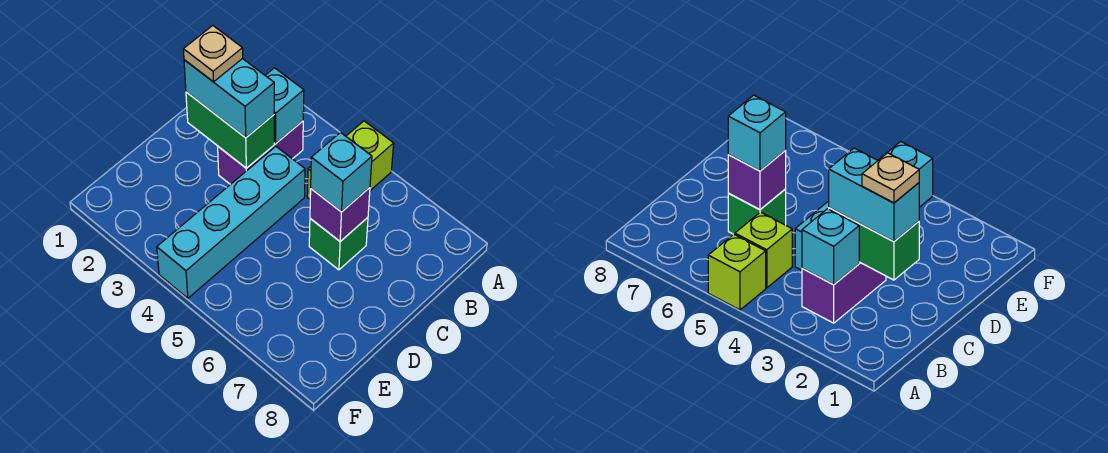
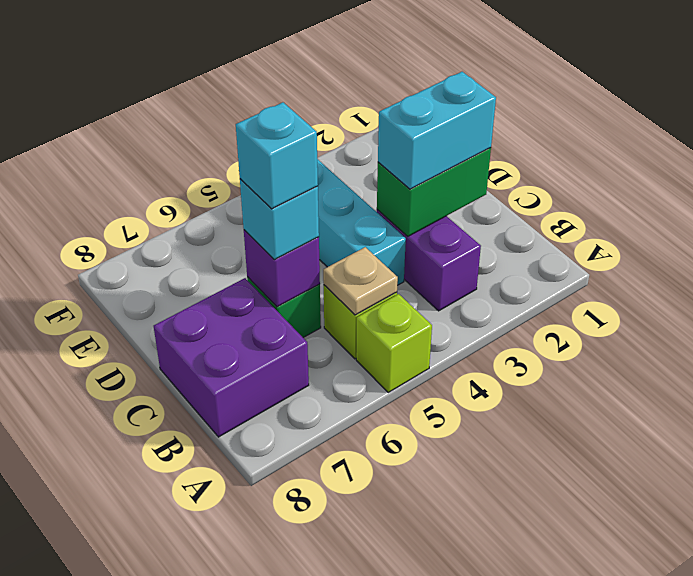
cyan brick B3 level 2 -> cyan brick C6 level 4
none -> purple brick B7:C8 level 1
tan plate C2 level 4 -> tan plate B5 level 2

